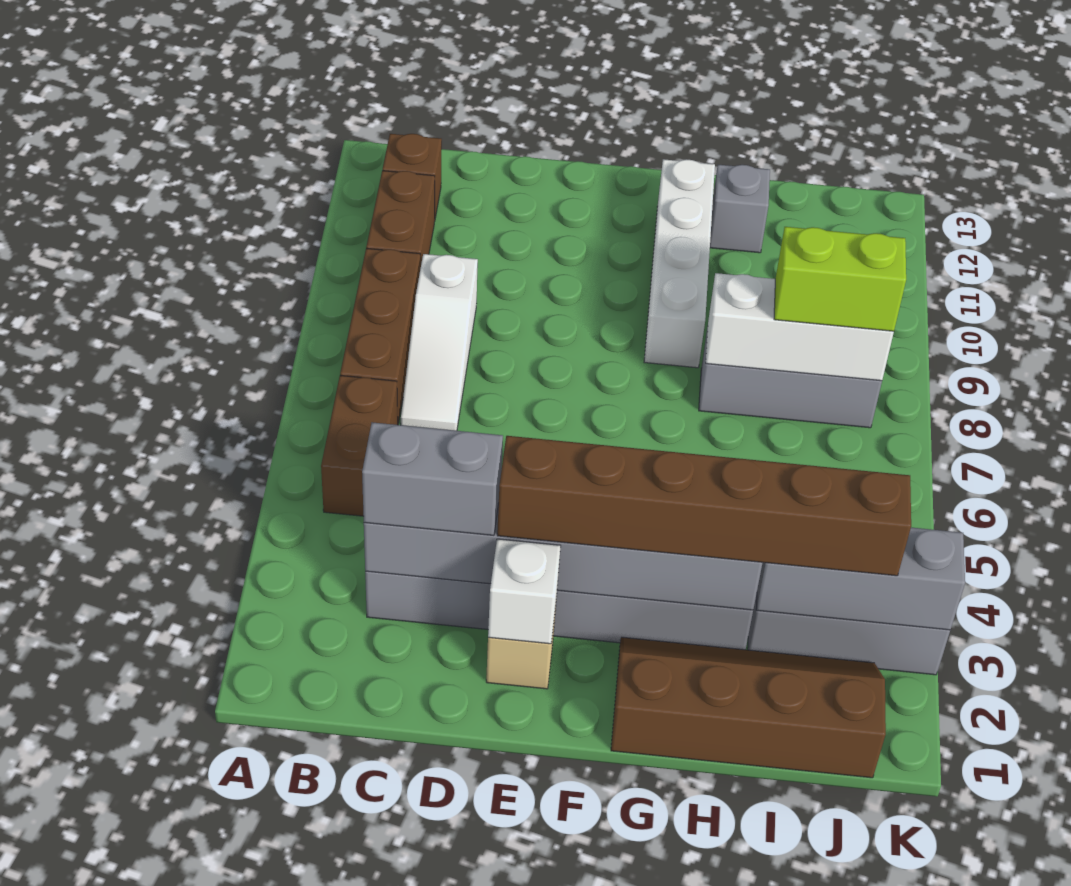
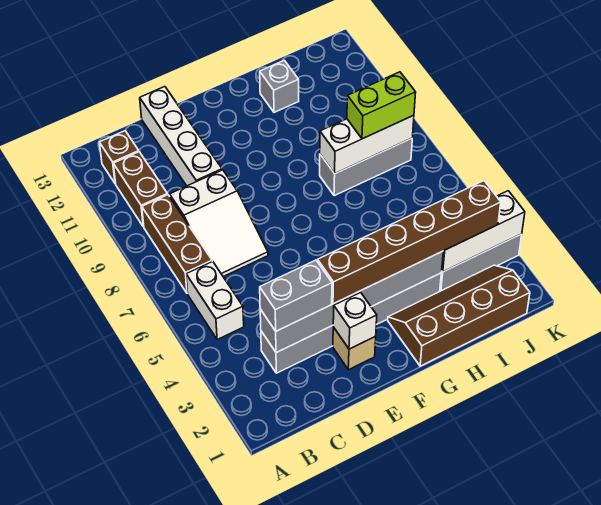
brown brick B5:B6 level 1 -> white brick B5:B6 level 1
white slope C7:C9 level 1 top 9 -> white slope C7:D9 level 1 top 9
white brick G9:G12 level 1 -> white brick D10:D13 level 1
grey brick I3:K3 level 2 -> white brick I3:K3 level 2

